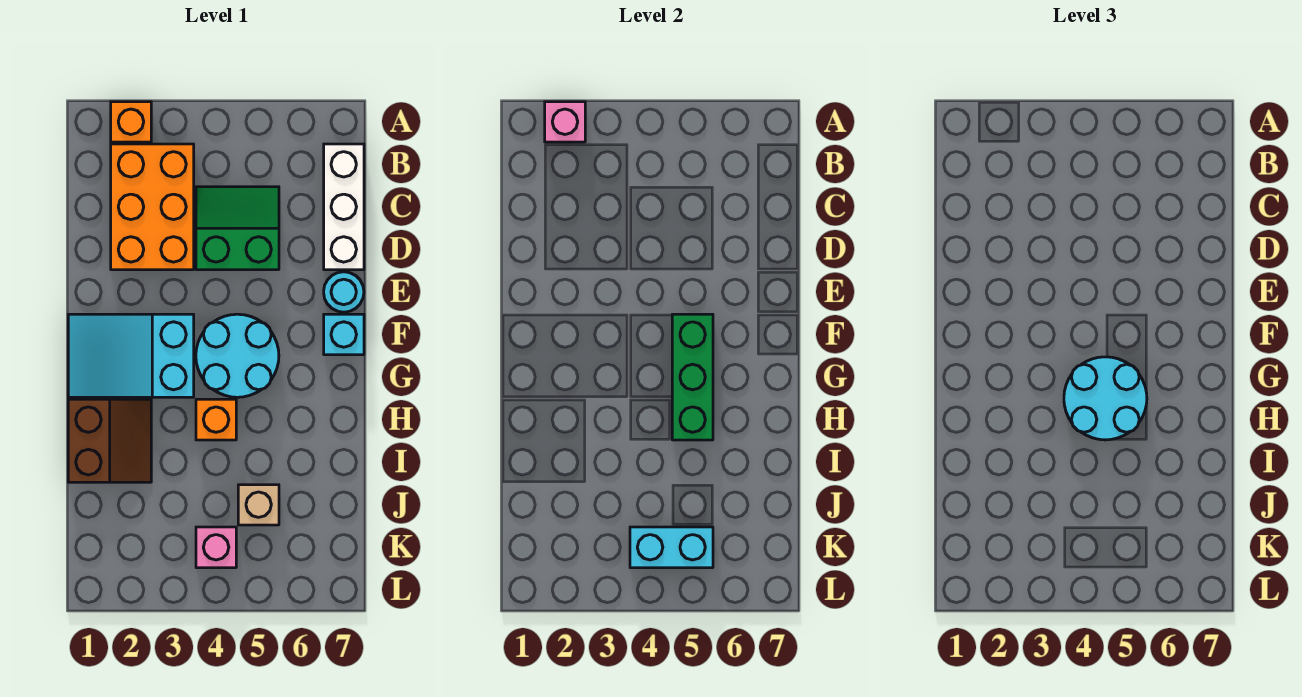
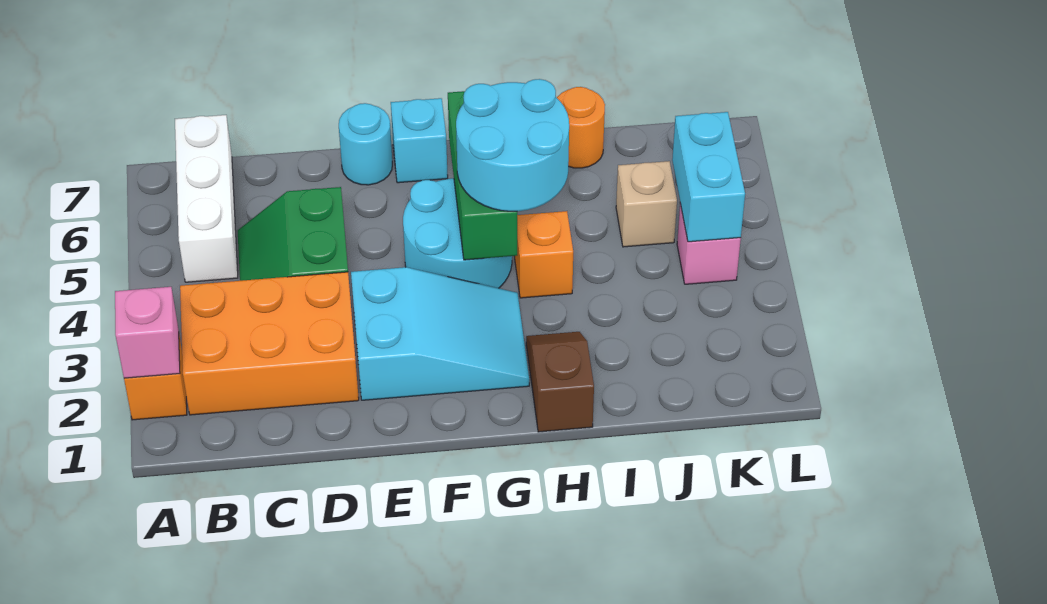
white brick B7:D7 level 1 -> white brick B5:B7 level 1
cyan slope F1:G3 level 1 top 3 -> cyan slope E2:G3 level 1 top E
green brick F5:H5 level 2 -> green brick G4:G6 level 2
brown slope H1:I2 level 1 top 1 -> brown slope H1:H2 level 1 top 1
none -> orange round brick I7 level 1

